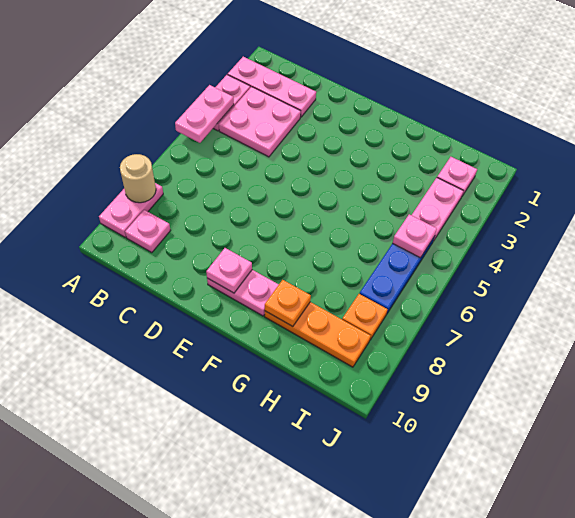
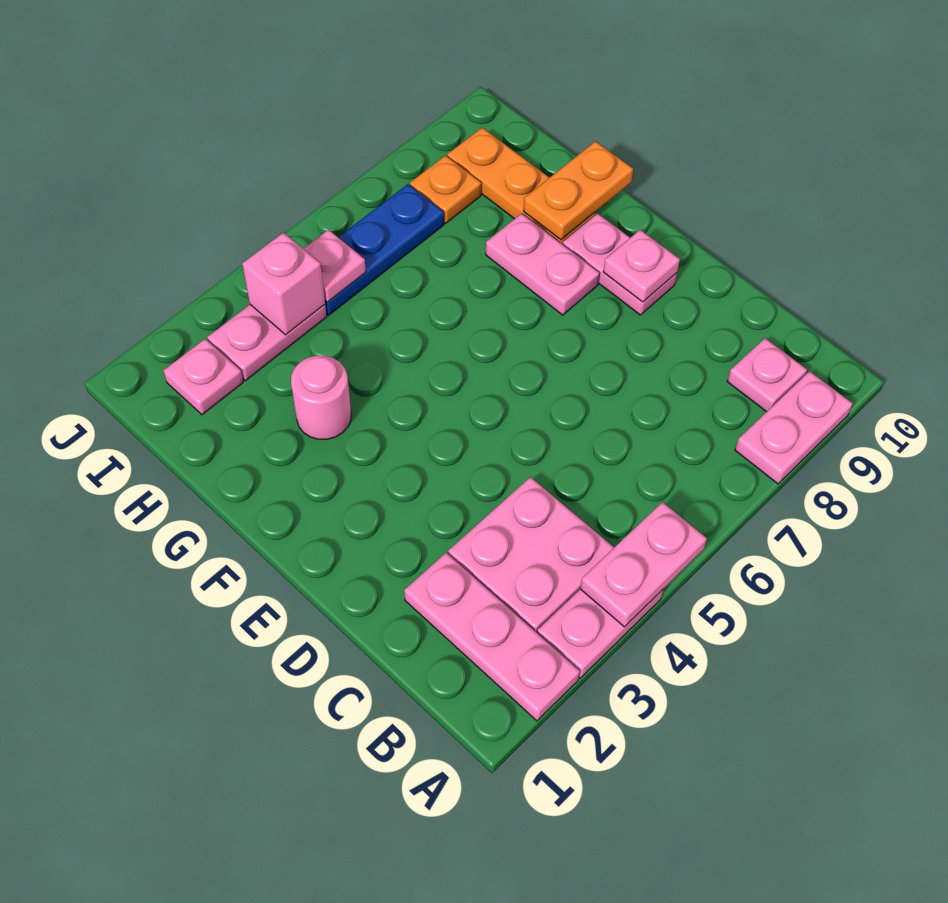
tan round brick A8 level 2 -> none
none -> pink plate F8:G8 level 1
none -> pink round brick G3 level 1
orange plate G9 level 2 -> orange plate G9:G10 level 2
none -> pink brick I4 level 2

